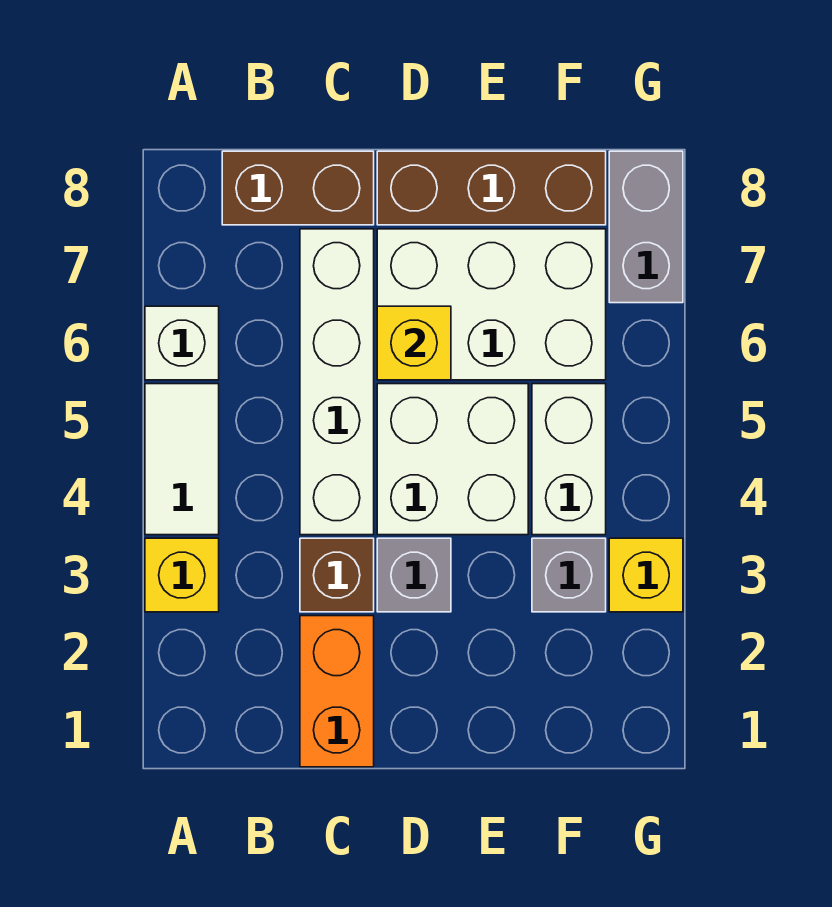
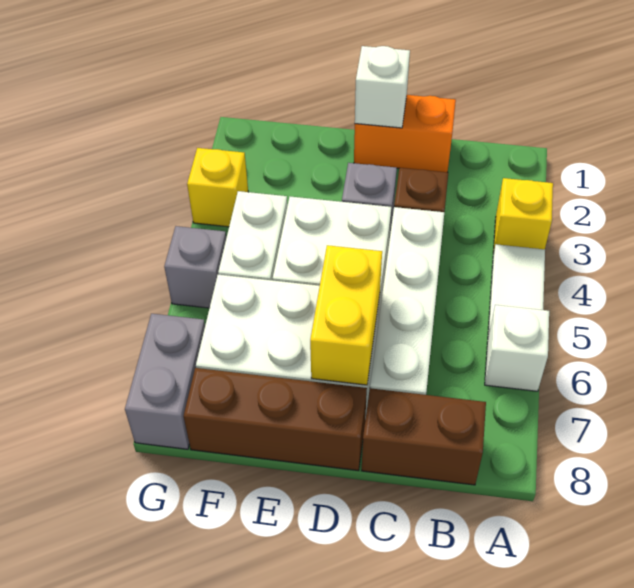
orange brick C1:C2 level 1 -> orange brick C1:D1 level 1
none -> white brick D1 level 2
yellow brick D6 level 2 -> yellow brick D6:D7 level 2
grey brick F3 level 1 -> grey brick G5 level 1

